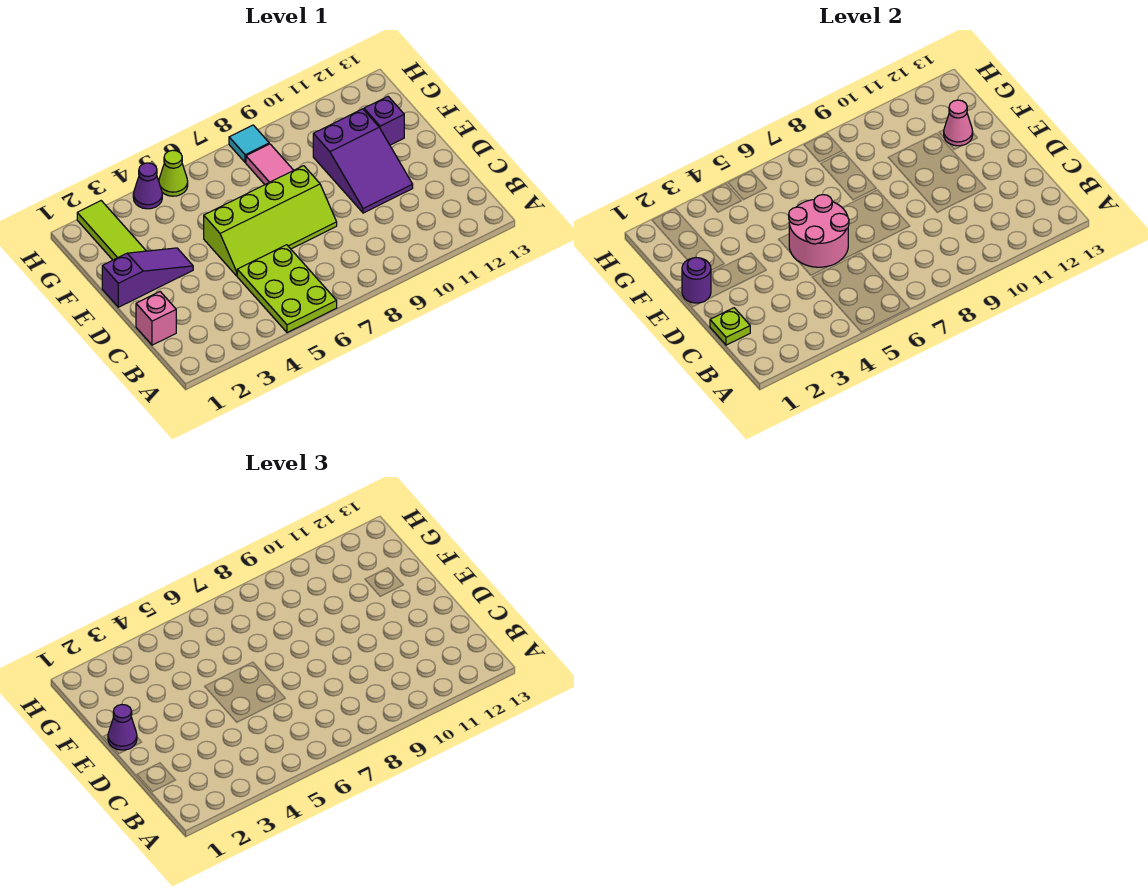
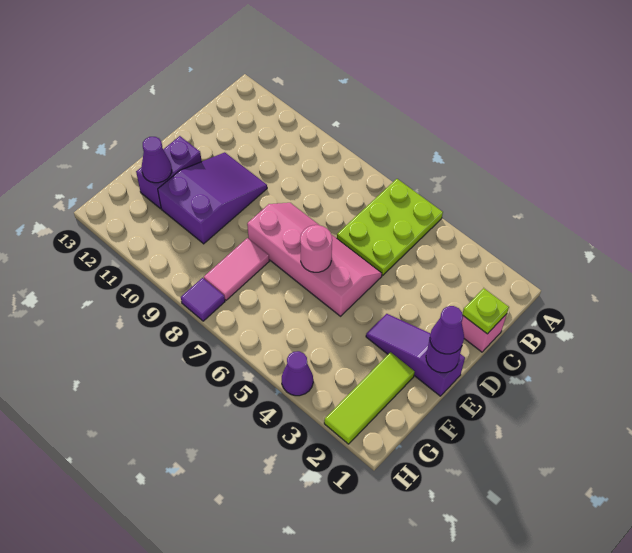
lime slope D5:E8 level 1 top E -> pink slope D5:E8 level 1 top E
pink round brick D5:E6 level 2 -> pink round brick E6 level 2
purple brick F12 level 1 -> purple brick E12:F12 level 1
pink cone F12 level 2 -> purple cone F12 level 2
lime cone H5 level 1 -> none
cyan tile H8 level 1 -> purple tile H8 level 1

